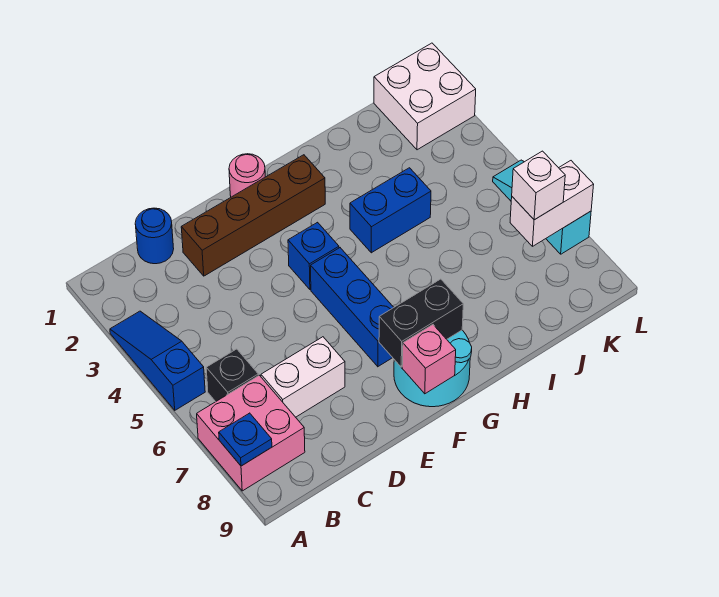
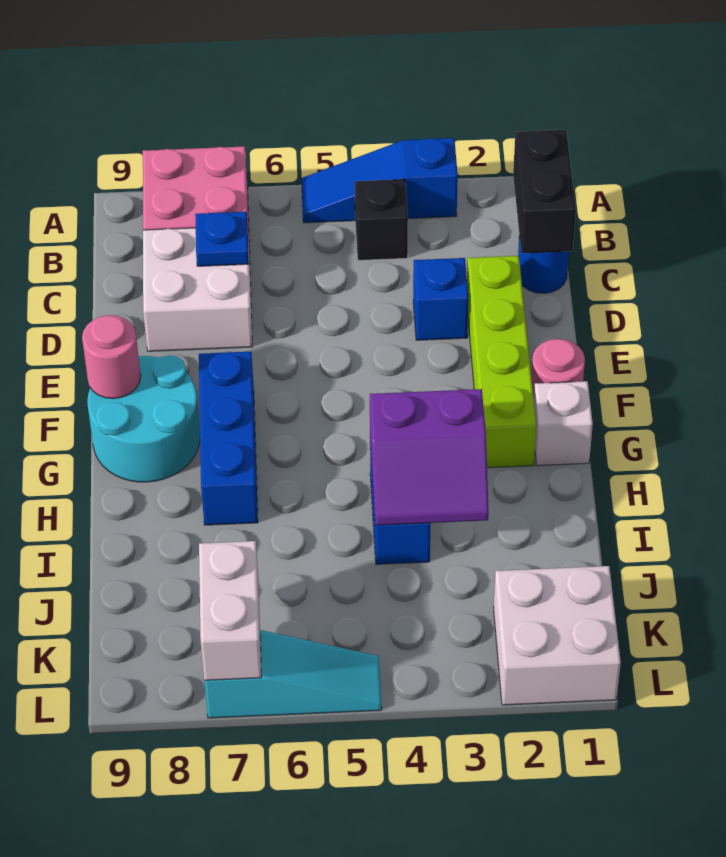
blue slope A3:A5 level 1 top 5 -> blue slope A3:A5 level 1 top 3
blue plate A8 level 2 -> blue plate C7 level 2
black brick B6 level 1 -> black brick B4 level 1
white brick C7:D7 level 1 -> white brick C7:D8 level 1
brown brick D2:G2 level 1 -> lime brick D2:G2 level 1
blue brick F4 level 1 -> blue brick D3 level 1
blue brick F5:F7 level 1 -> blue brick F7:H7 level 1
black brick F8:G8 level 2 -> black brick B1:C1 level 2
pink brick F9 level 2 -> pink round brick F9 level 2
none -> purple slope H3:I4 level 2 top H
white brick K7 level 3 -> white brick G1 level 1

